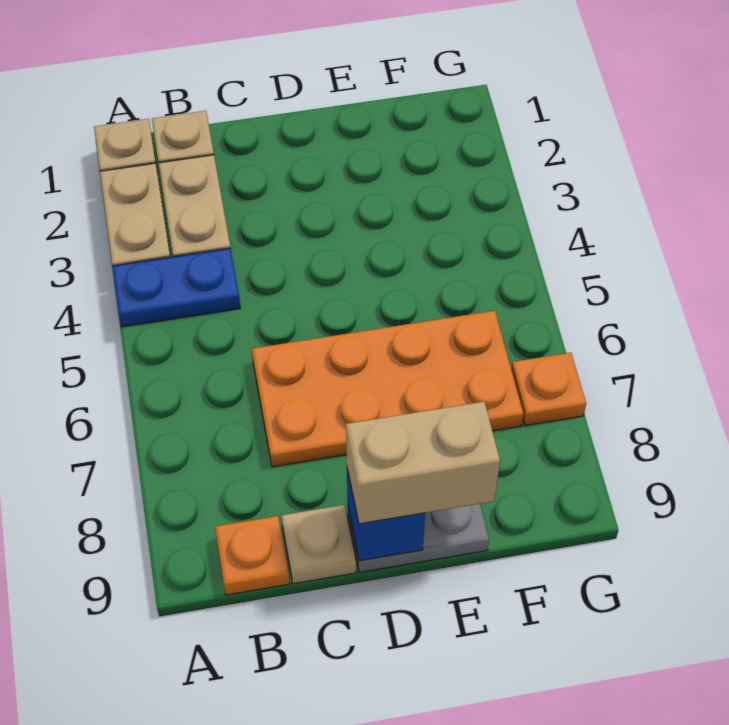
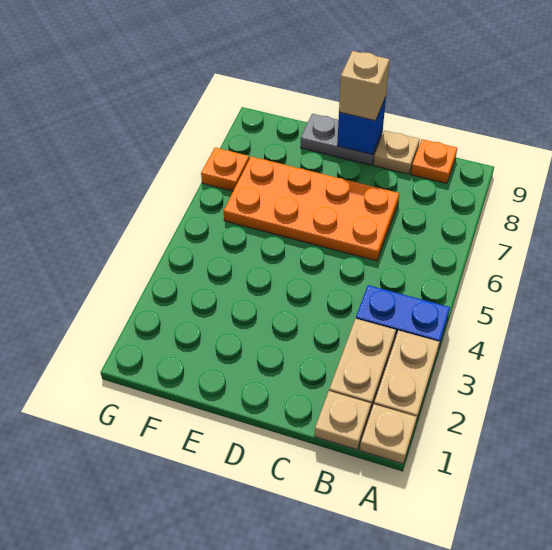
tan brick D9:E9 level 3 -> tan brick D9 level 3

